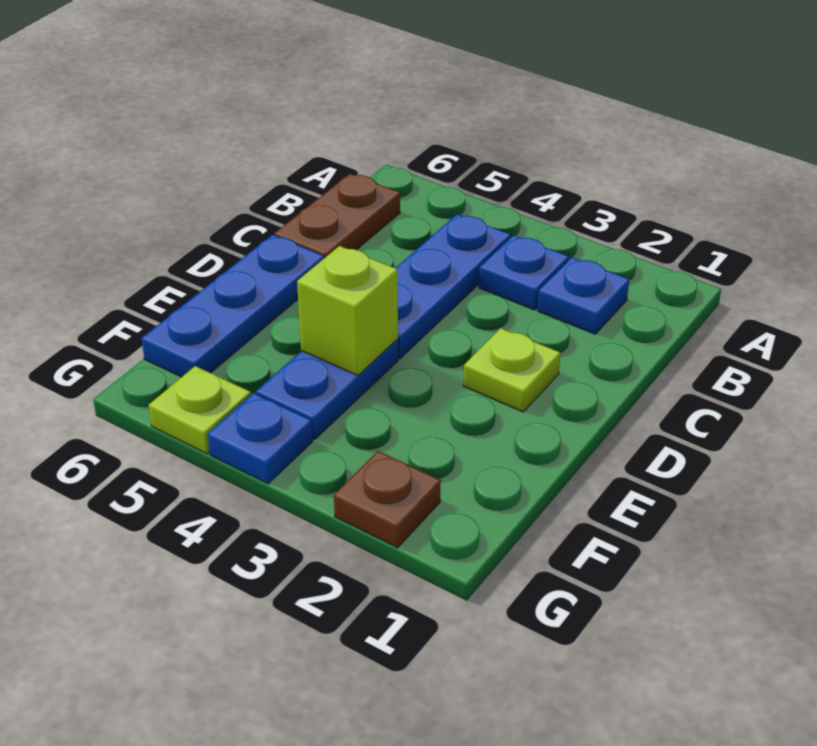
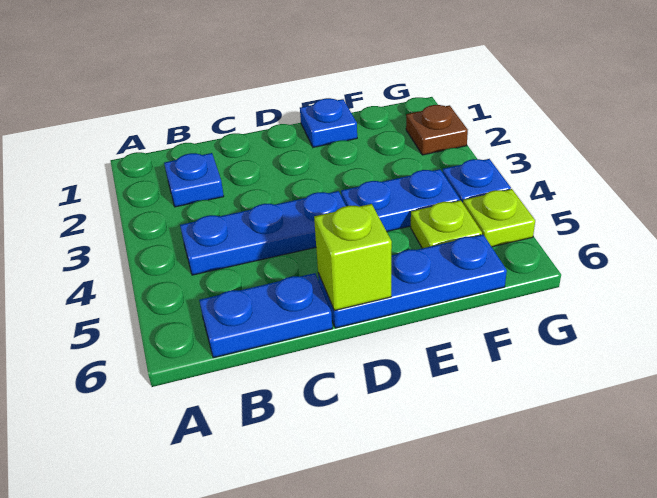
blue plate B3 level 1 -> blue plate E1 level 1
brown plate B6:C6 level 1 -> blue plate B6:C6 level 1
lime plate D2 level 1 -> lime plate F5 level 1
lime brick E4 level 2 -> lime brick D6 level 2

